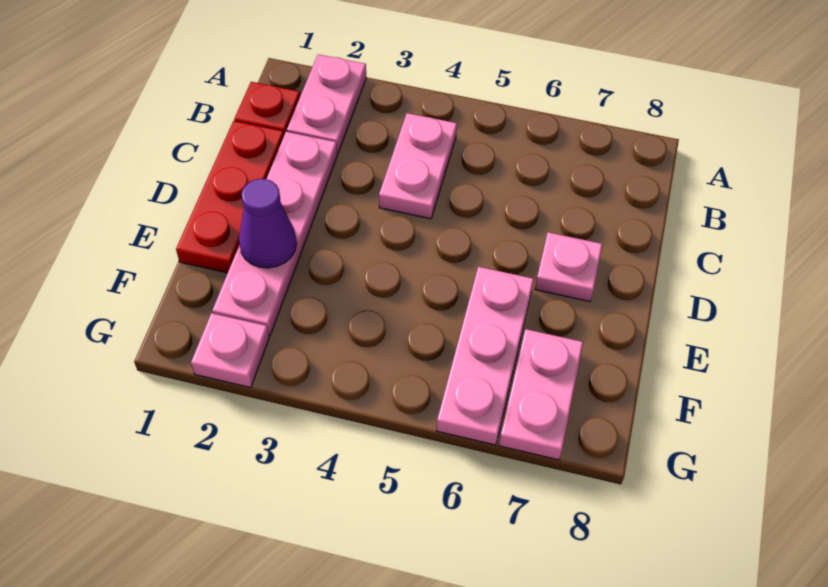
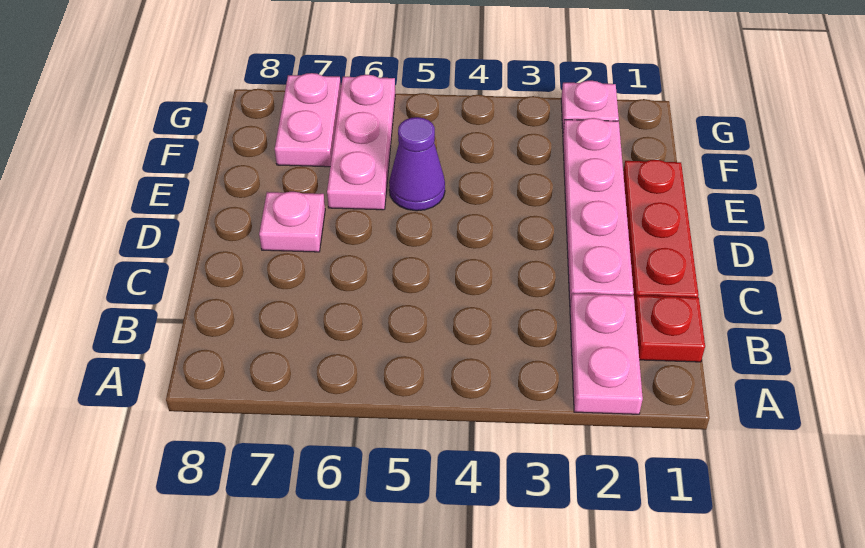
pink plate B4:C4 level 1 -> none
purple cone E2 level 2 -> purple cone E5 level 1

